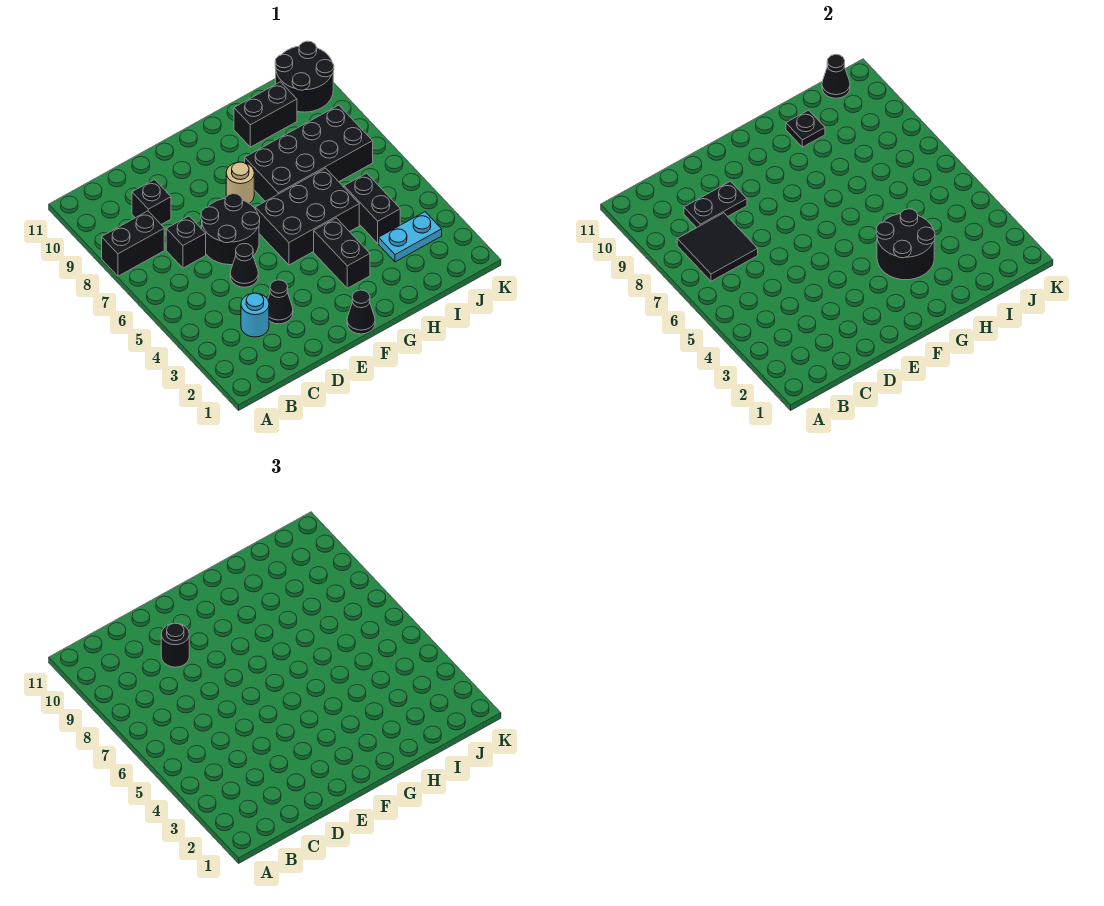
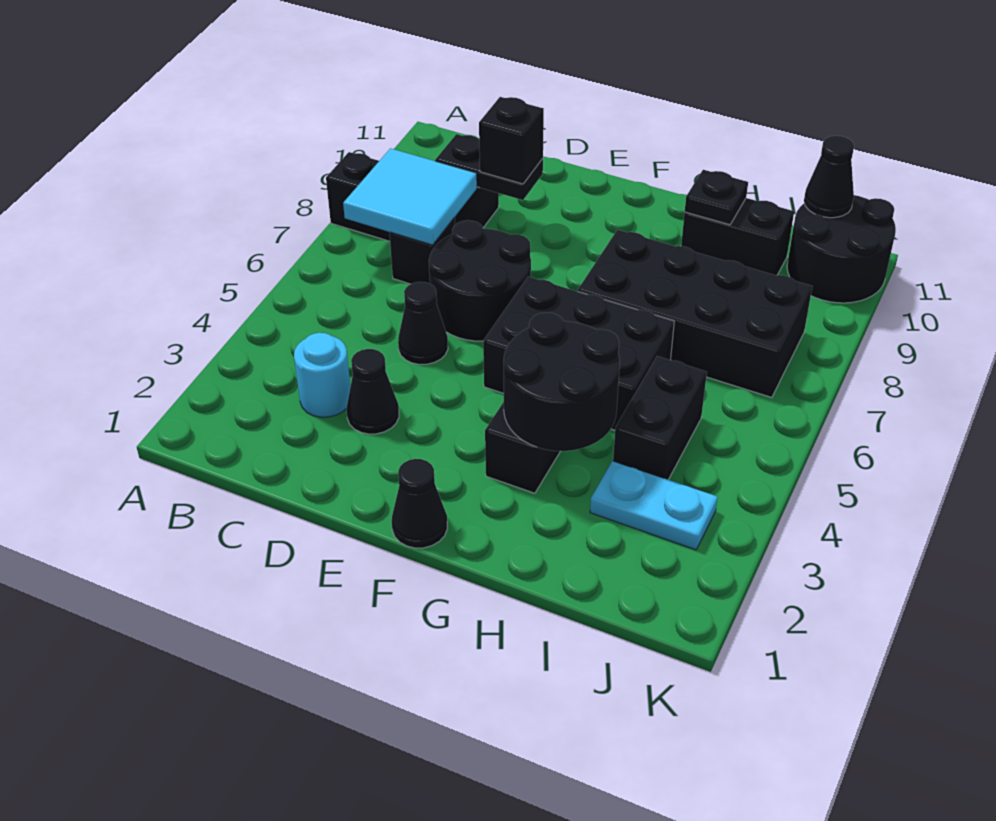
black tile B7:C8 level 2 -> cyan tile B7:C8 level 2
black round brick D9 level 3 -> black brick D9 level 3
tan round brick F8 level 1 -> none

